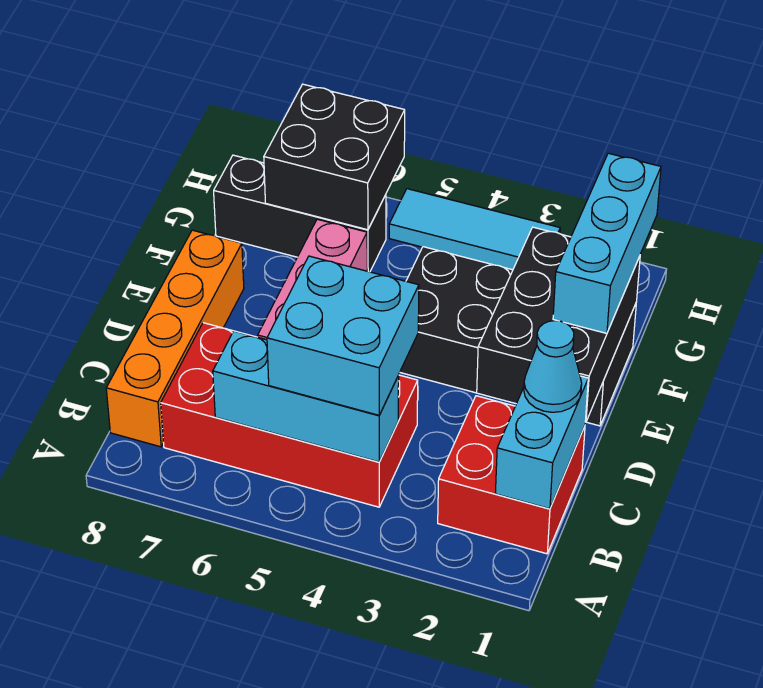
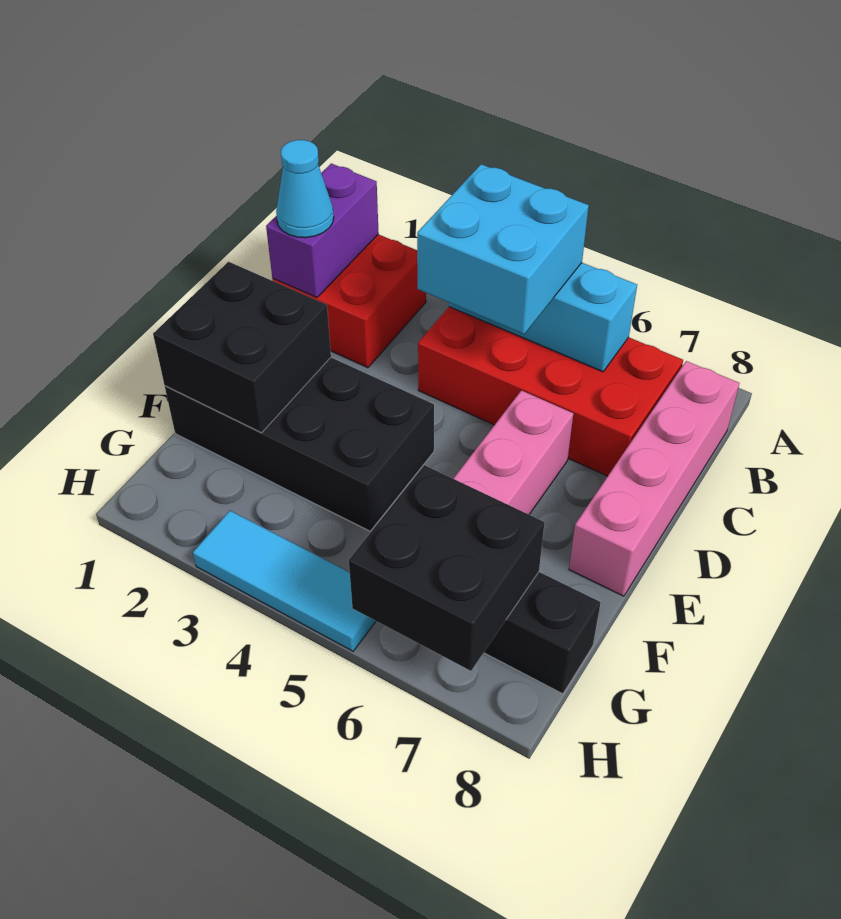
cyan brick B1:C1 level 2 -> purple brick B1:C1 level 2
orange brick B8:E8 level 1 -> pink brick B8:E8 level 1
black brick D1:F2 level 2 -> black brick E1:F2 level 2
cyan brick E1:G1 level 3 -> none

